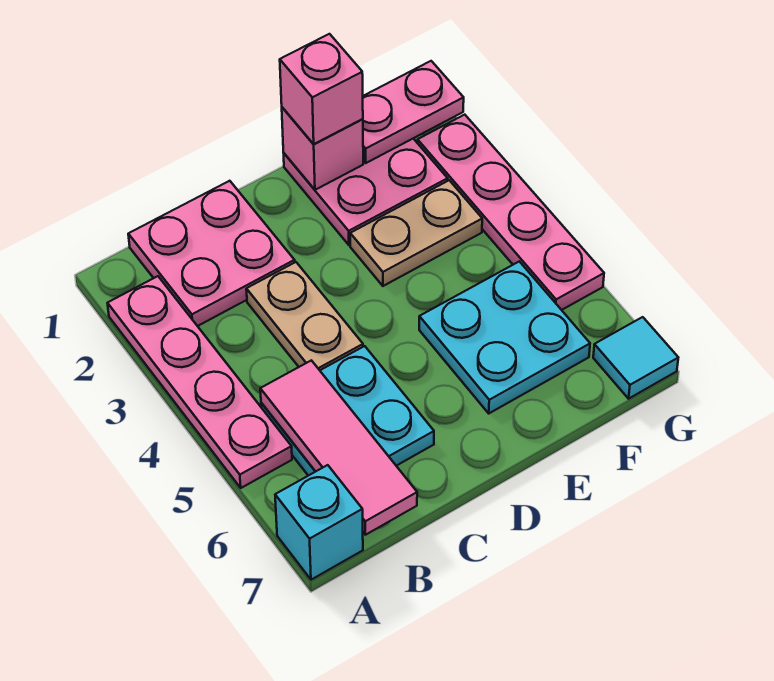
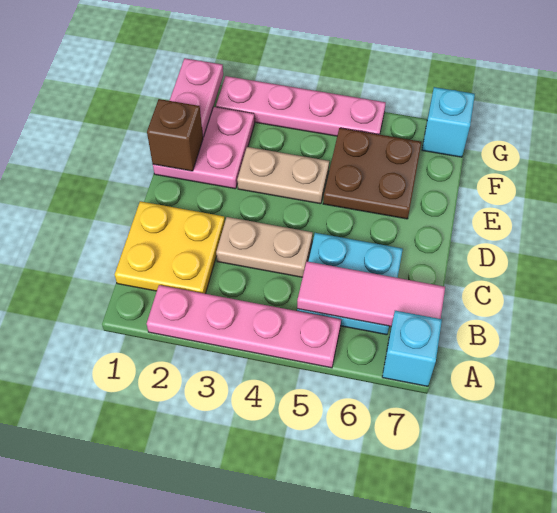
pink plate B1:C2 level 1 -> yellow plate B1:C2 level 1
pink brick E1 level 2 -> brown brick E1 level 2
pink brick E1 level 3 -> none
tan plate E3:F3 level 1 -> tan plate E3:E4 level 1
cyan plate E5:F6 level 1 -> brown plate E5:F6 level 1
cyan tile G7 level 1 -> cyan brick G7 level 1

